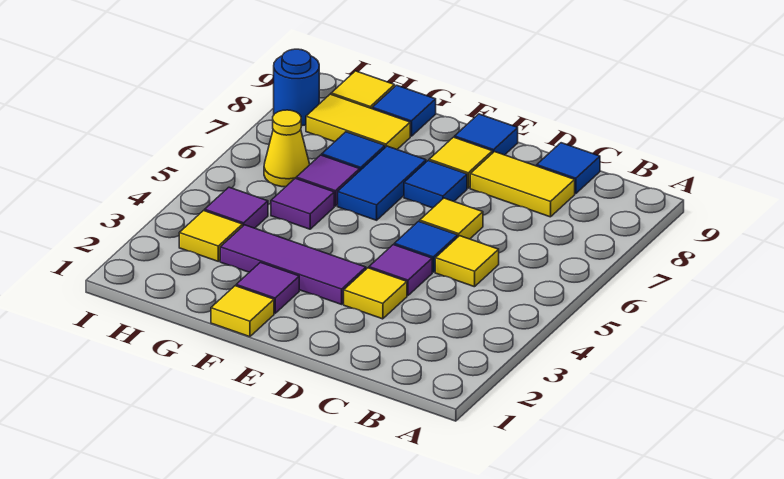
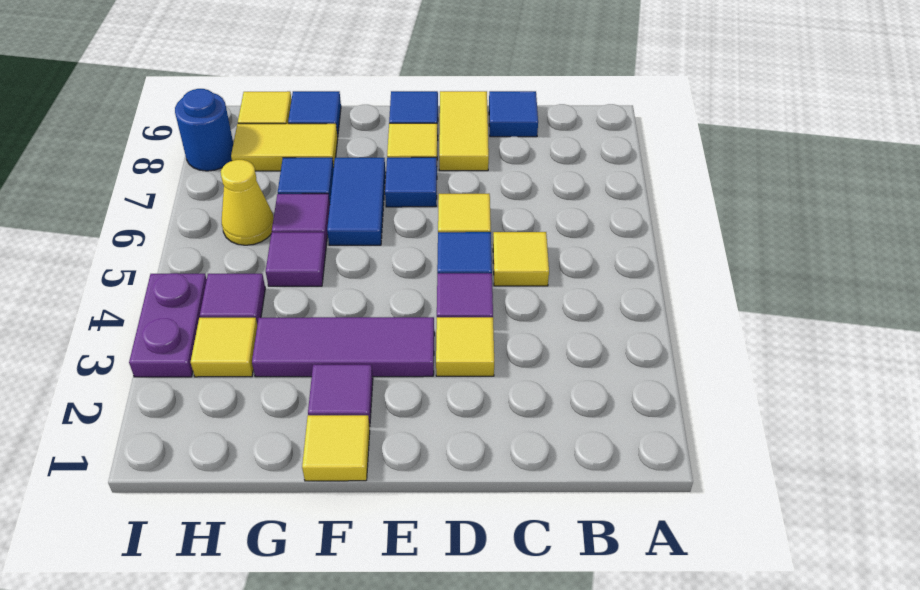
yellow tile C8:D8 level 1 -> yellow tile D8:D9 level 1
none -> purple plate I3:I4 level 1

